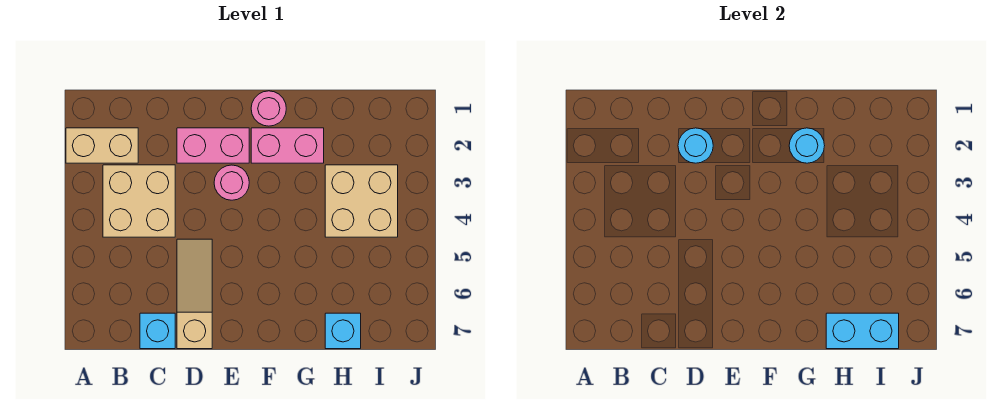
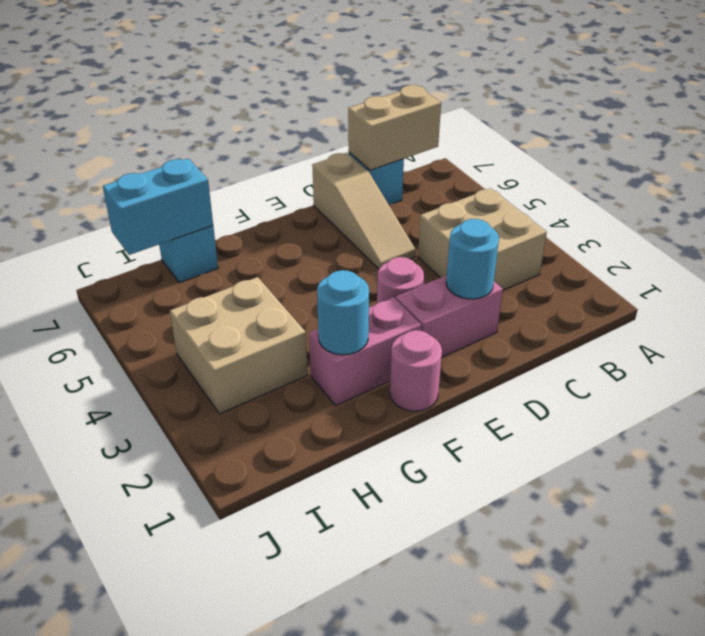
tan brick A2:B2 level 1 -> tan brick B7:C7 level 2

